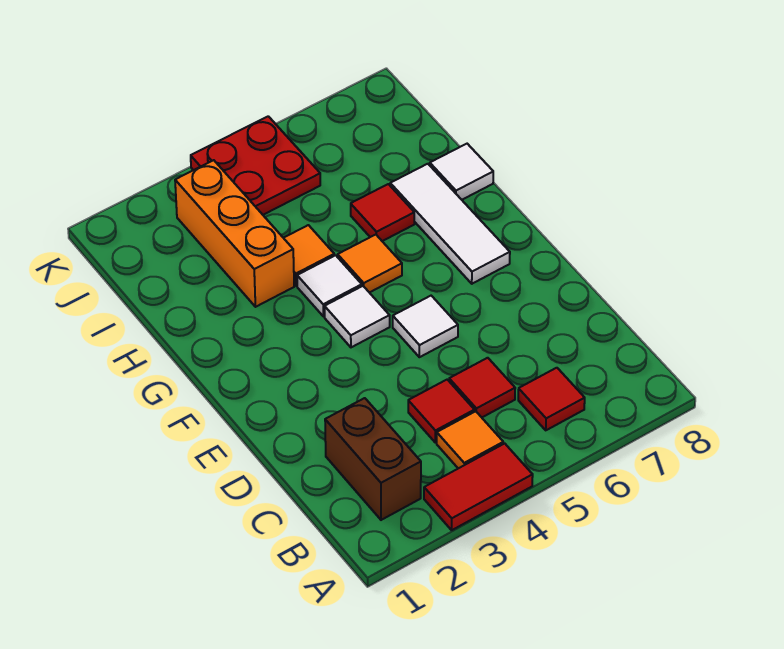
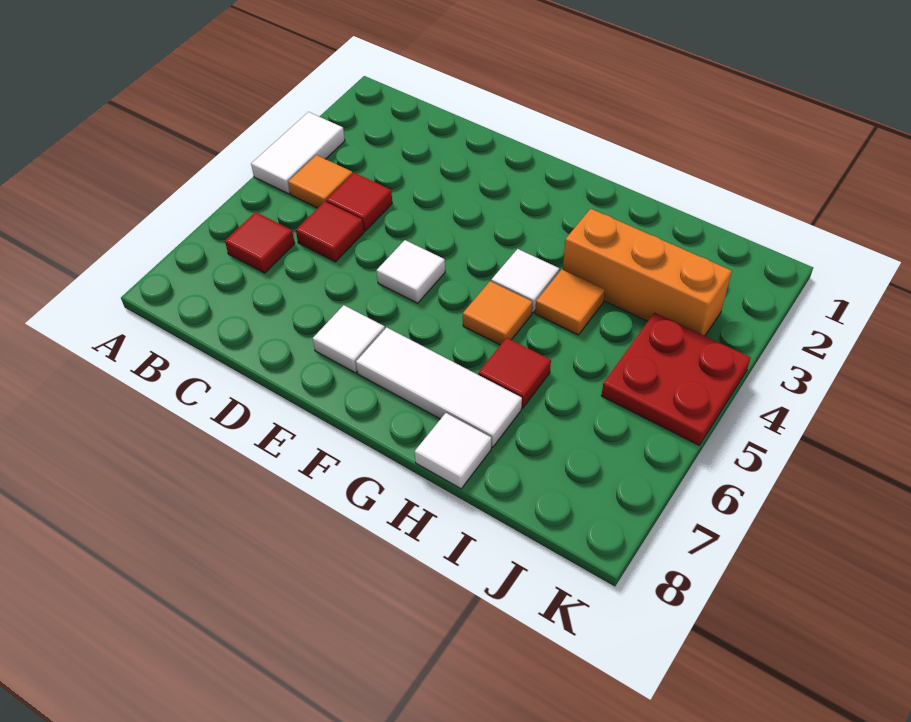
red tile A3:A4 level 1 -> white tile A3:A4 level 1
brown brick B2:C2 level 1 -> none
white tile F4 level 1 -> white tile E7 level 1

